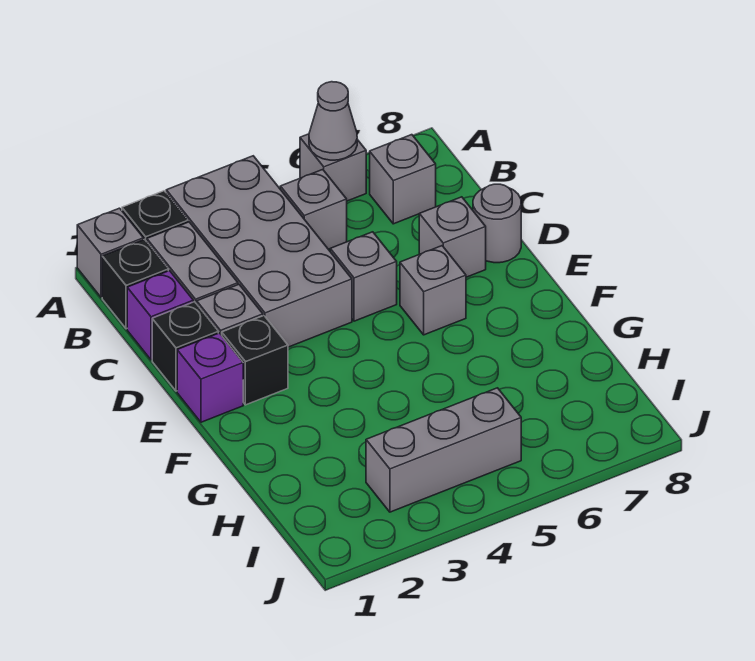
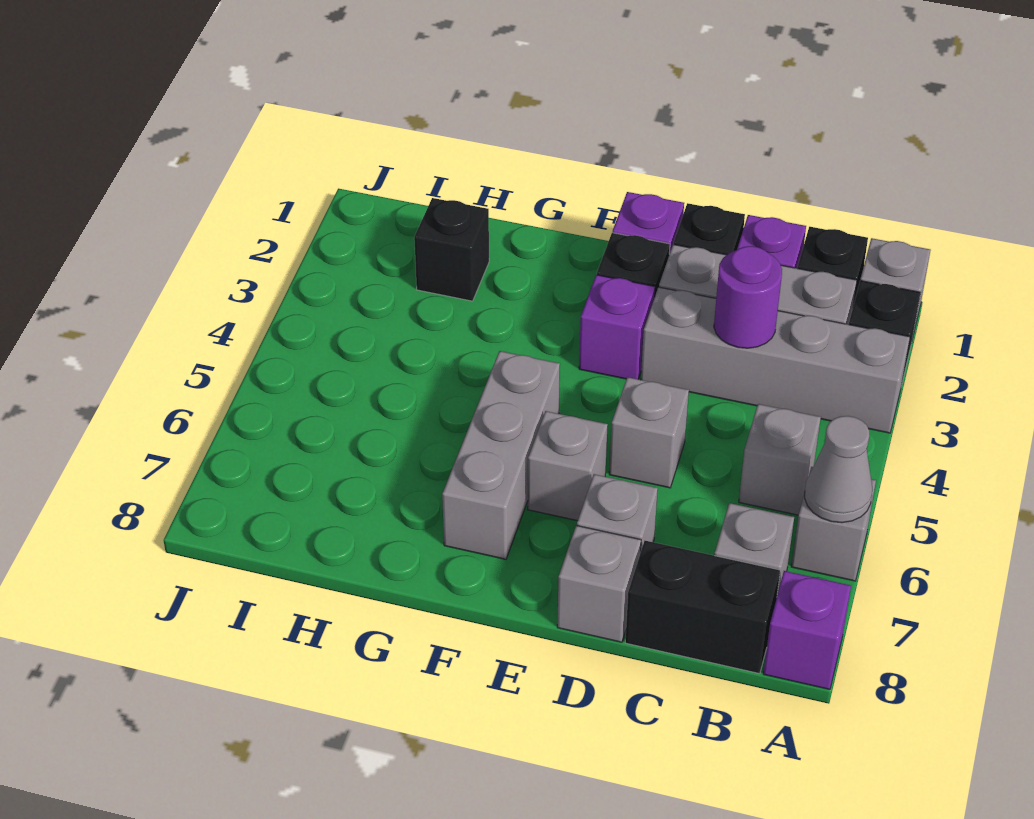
grey brick A3:D4 level 1 -> grey brick A3:D3 level 1
none -> purple brick A8 level 1
none -> black brick B8:C8 level 1
none -> purple round brick C3 level 2
grey round brick D8 level 1 -> grey brick D8 level 1
none -> purple brick E3 level 1
none -> black brick H2 level 1
grey brick I3:I5 level 1 -> grey brick F5:F7 level 1

